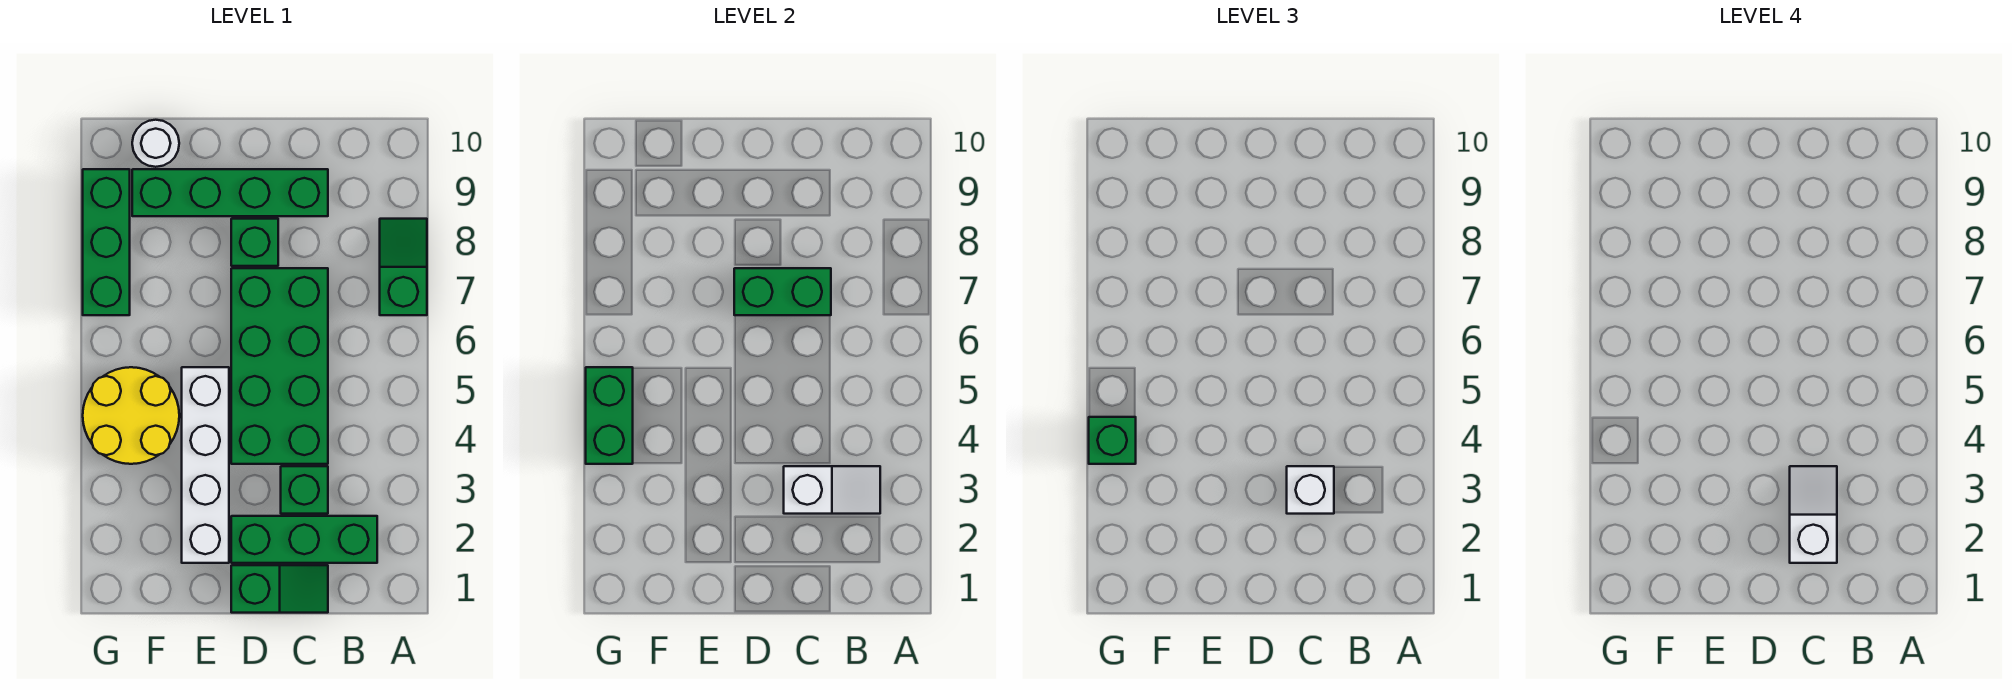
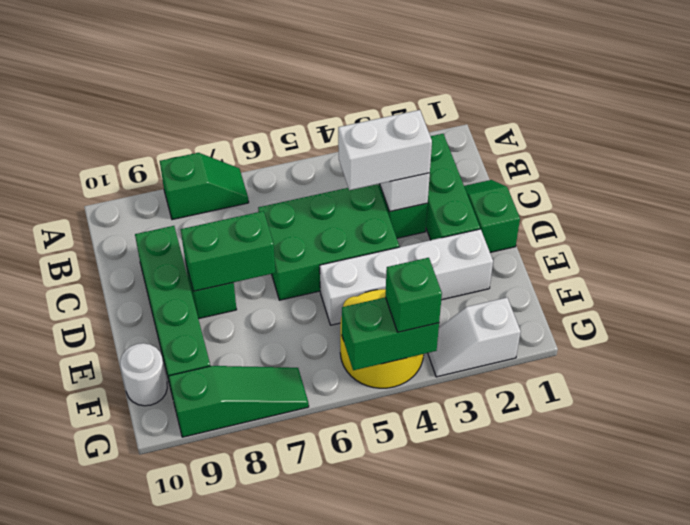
green slope A7:A8 level 1 top 7 -> green slope A7:A8 level 1 top 8
white slope C2:C3 level 4 top 2 -> white slope G2:G3 level 1 top 2
white brick C3 level 3 -> white brick C3:C4 level 3
green brick C4:D7 level 1 -> green brick C4:D6 level 1
green brick C7:D7 level 2 -> green brick D7:D8 level 2
green brick G7:G9 level 1 -> green slope G7:G9 level 1 top 9

